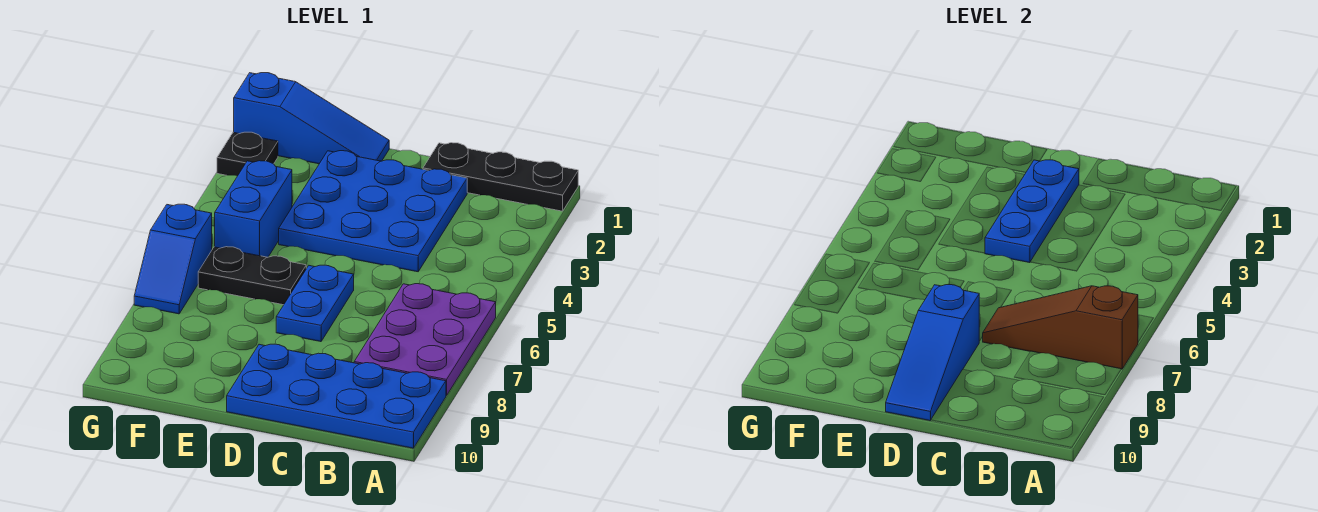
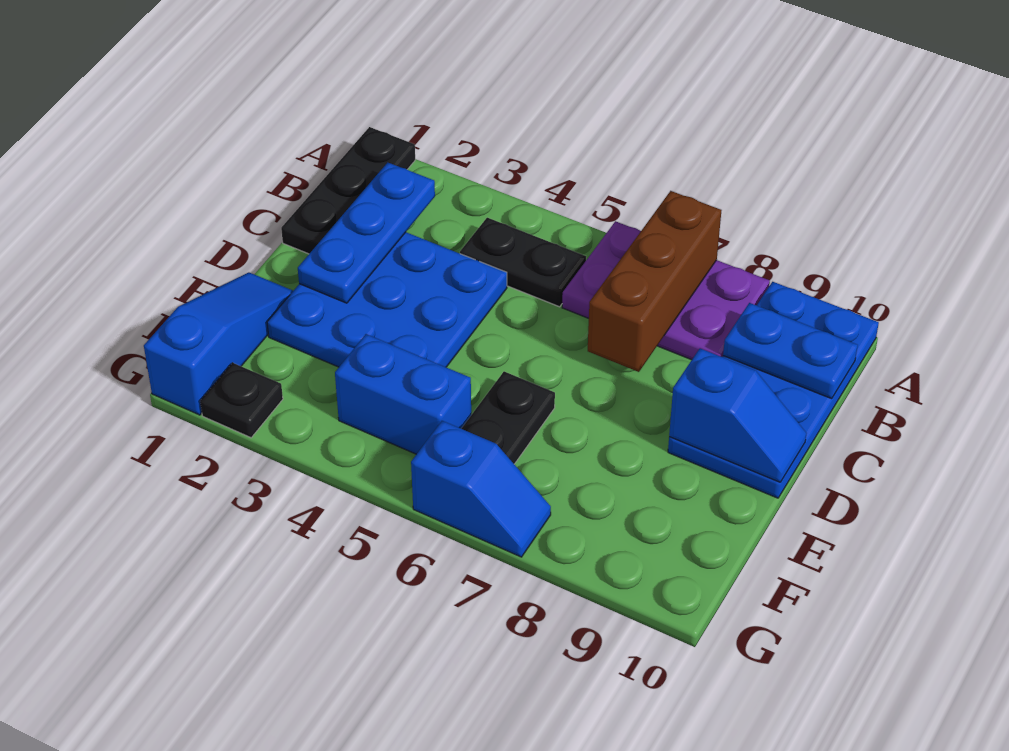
brown slope A7:C7 level 2 top A -> brown brick A7:C7 level 2
none -> black plate B4:B5 level 1
blue plate D2:D4 level 2 -> blue plate B2:D2 level 2
blue plate D6:D7 level 1 -> blue plate B9:B10 level 2
blue slope D8:D10 level 2 top 8 -> blue slope D9:D10 level 2 top 9

